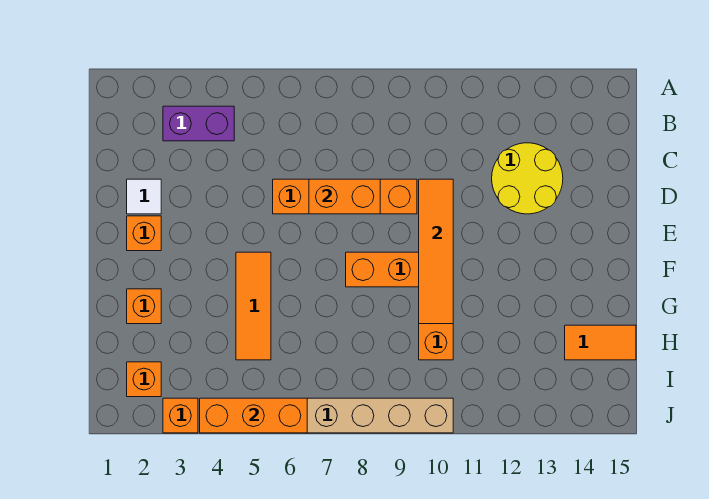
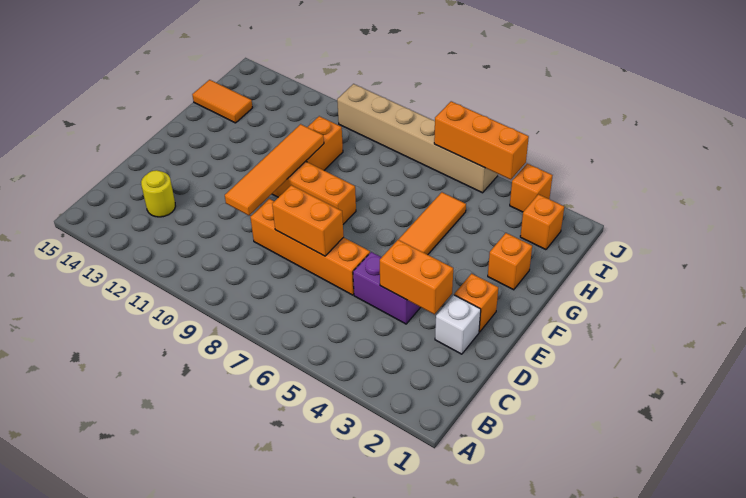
purple brick B3:B4 level 1 -> purple brick D4:D5 level 1
yellow round brick C12:D13 level 1 -> yellow round brick C13 level 1
white tile D2 level 1 -> white brick D2 level 1
none -> orange brick D3:D4 level 2

